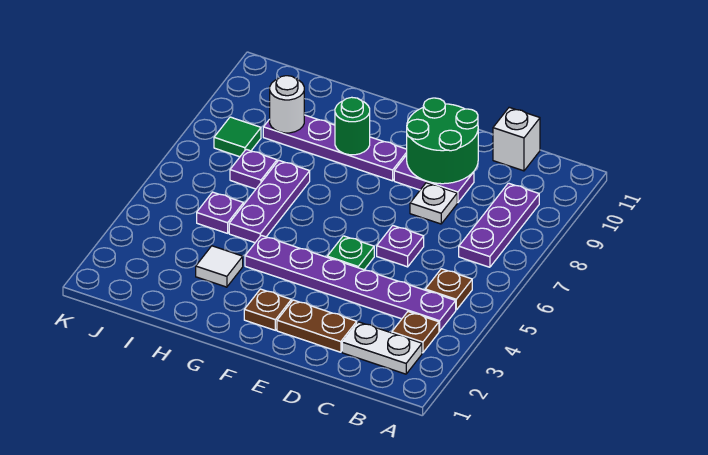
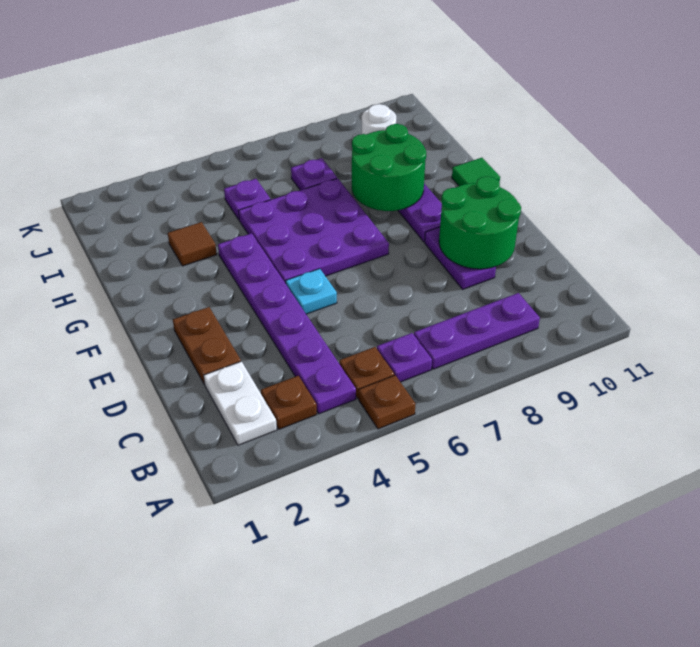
white brick C11 level 1 -> none
purple plate D6 level 1 -> purple plate B6 level 1
white plate D8 level 1 -> none
green plate E5 level 1 -> cyan plate E5 level 1
brown plate F2 level 1 -> brown plate A5 level 1
green round brick G9 level 2 -> green round brick G8:H9 level 2
white tile H3 level 1 -> brown tile H3 level 1
purple plate H5:H7 level 1 -> purple plate F5:H7 level 1
green tile J8 level 1 -> green tile G11 level 1

